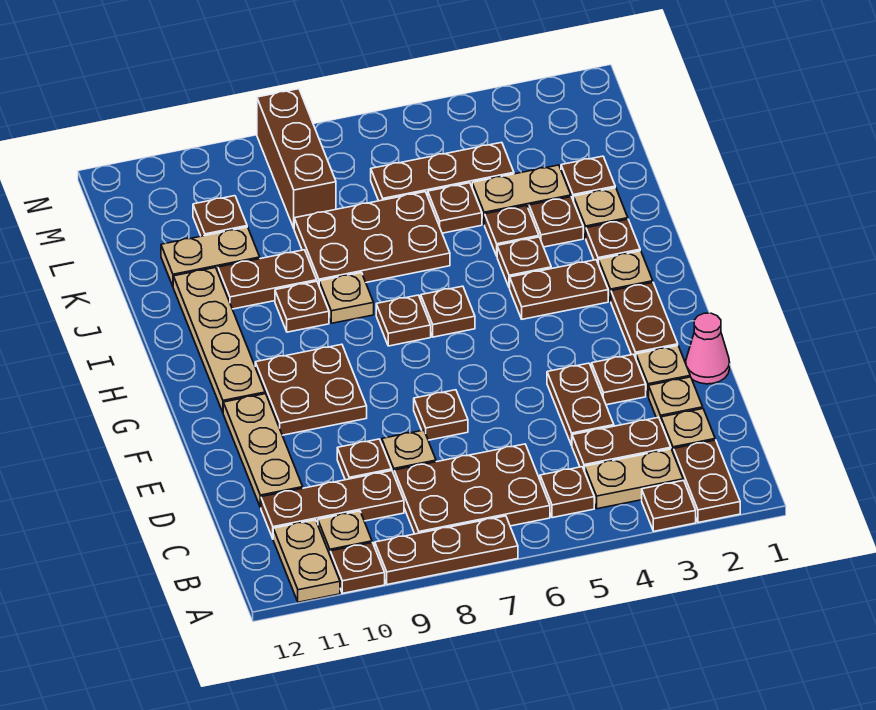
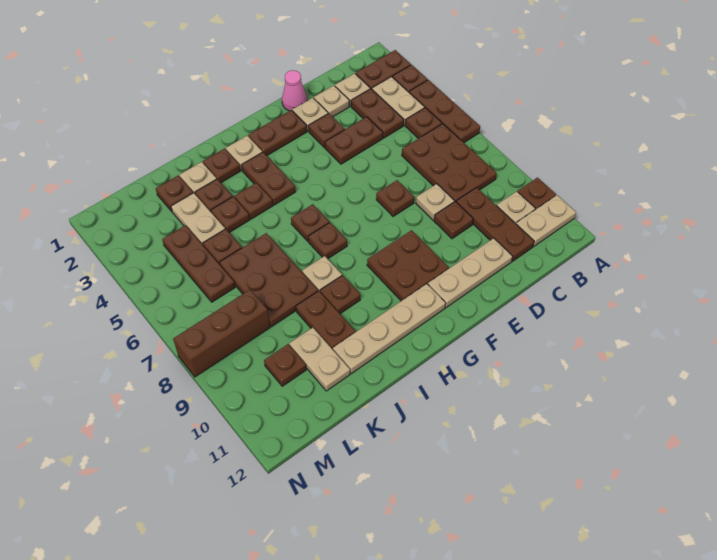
brown plate A7:A9 level 1 -> brown plate A4:A6 level 1

